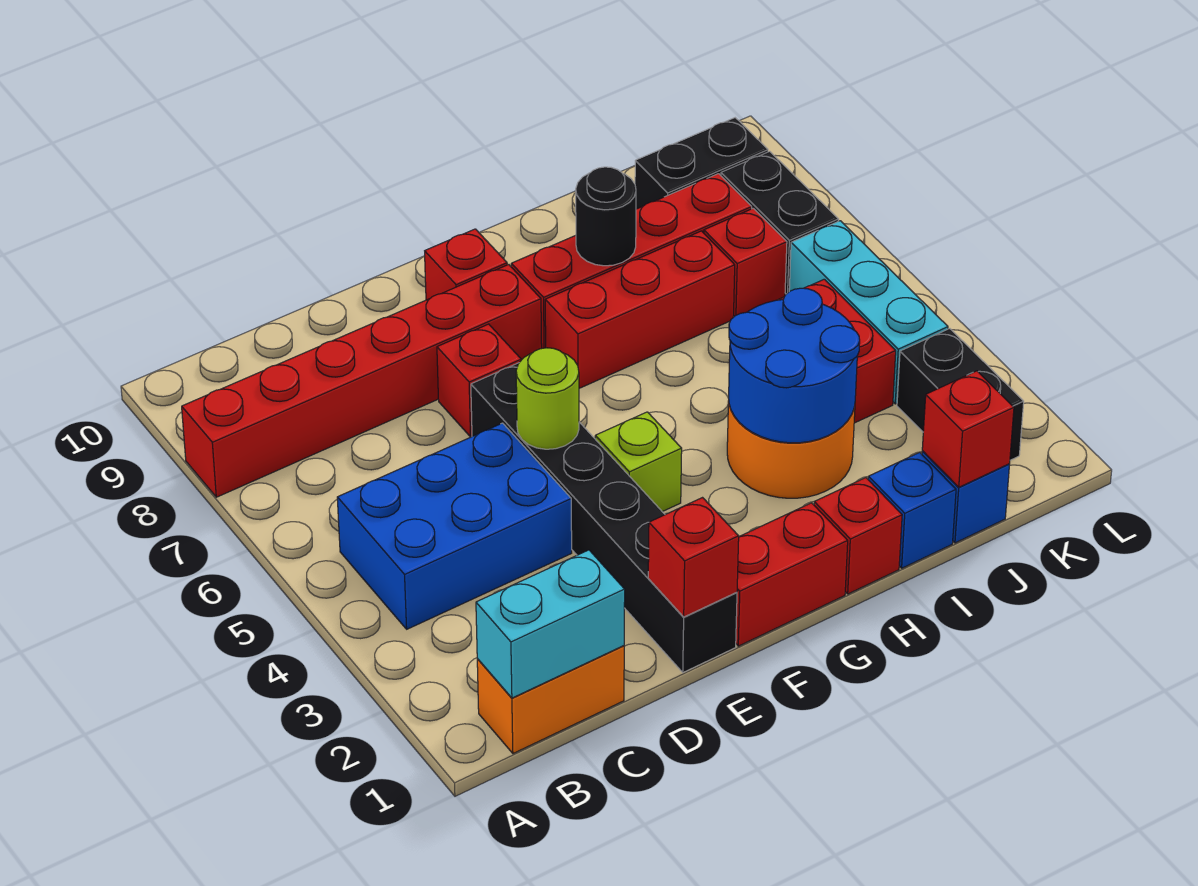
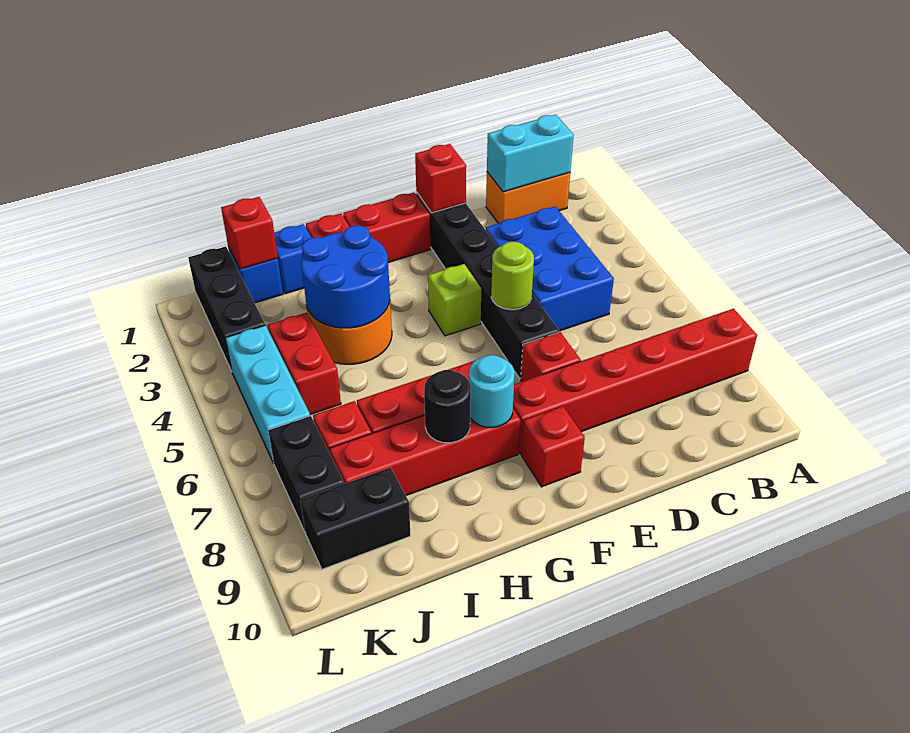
blue brick B4:D5 level 1 -> blue brick C3:D5 level 1
none -> cyan round brick G8 level 2
black brick K2:K3 level 1 -> black brick K1:K3 level 1

